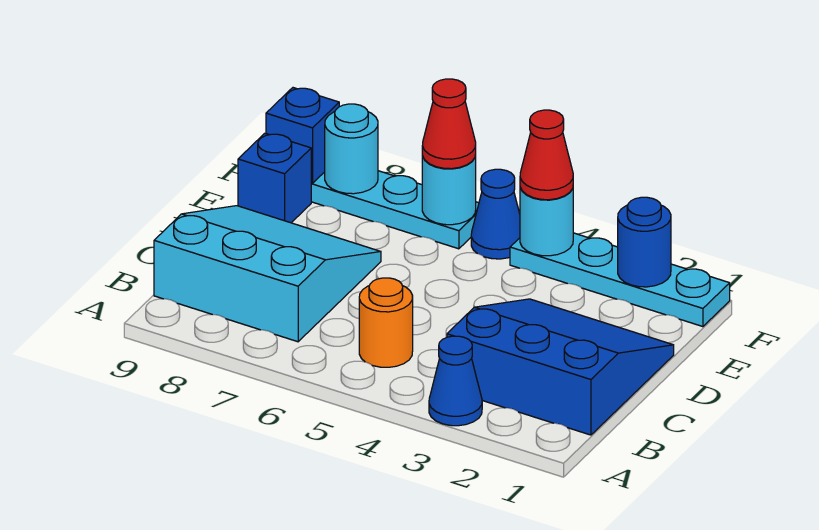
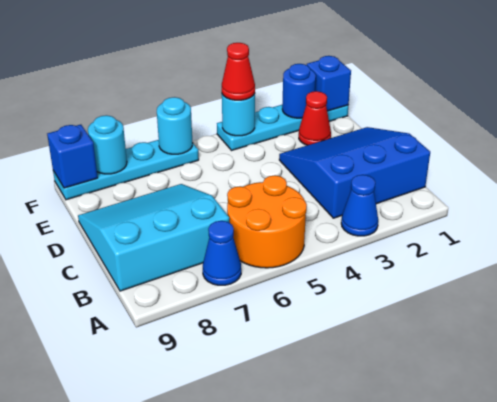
orange round brick B5 level 1 -> orange round brick A5:B6 level 1
blue brick E9 level 1 -> blue brick F1 level 2
blue cone F5 level 1 -> blue cone A7 level 1
red cone F6 level 3 -> red cone E2 level 1

